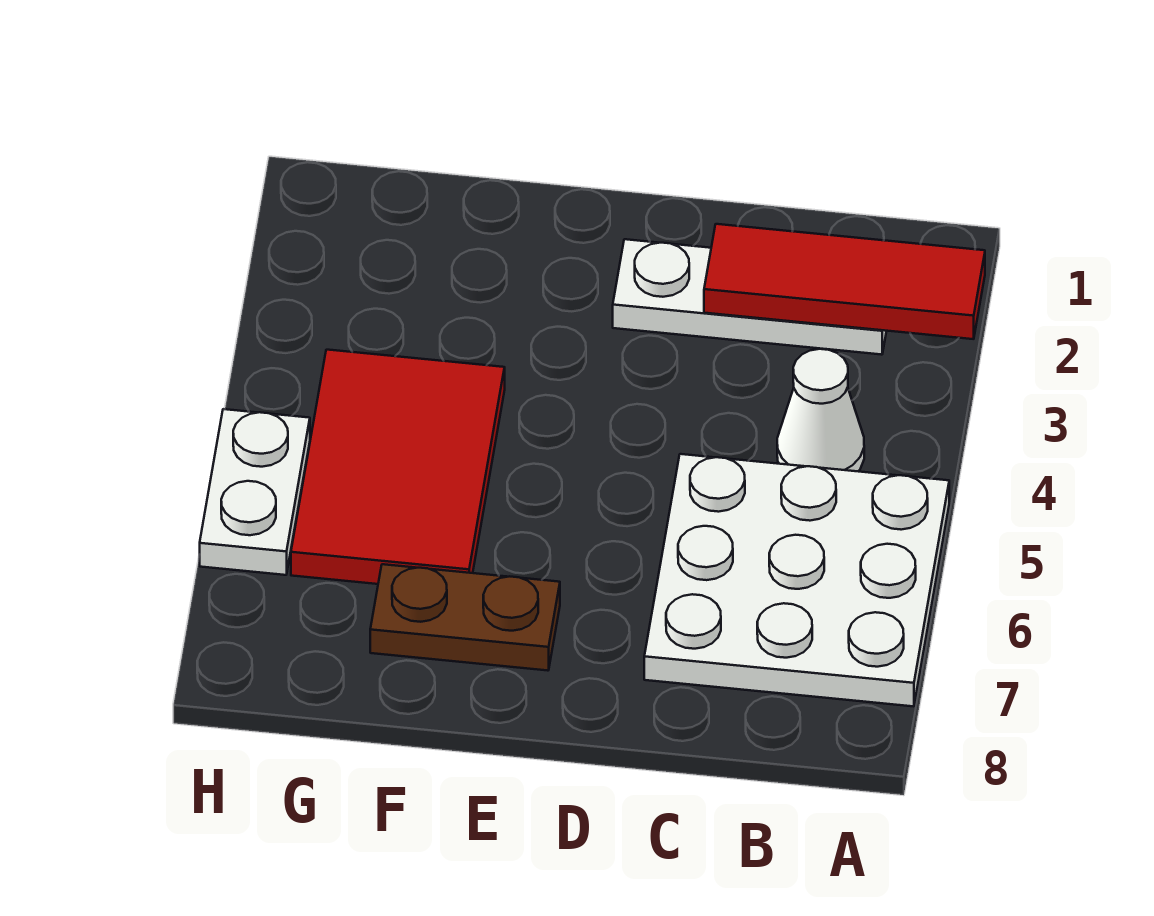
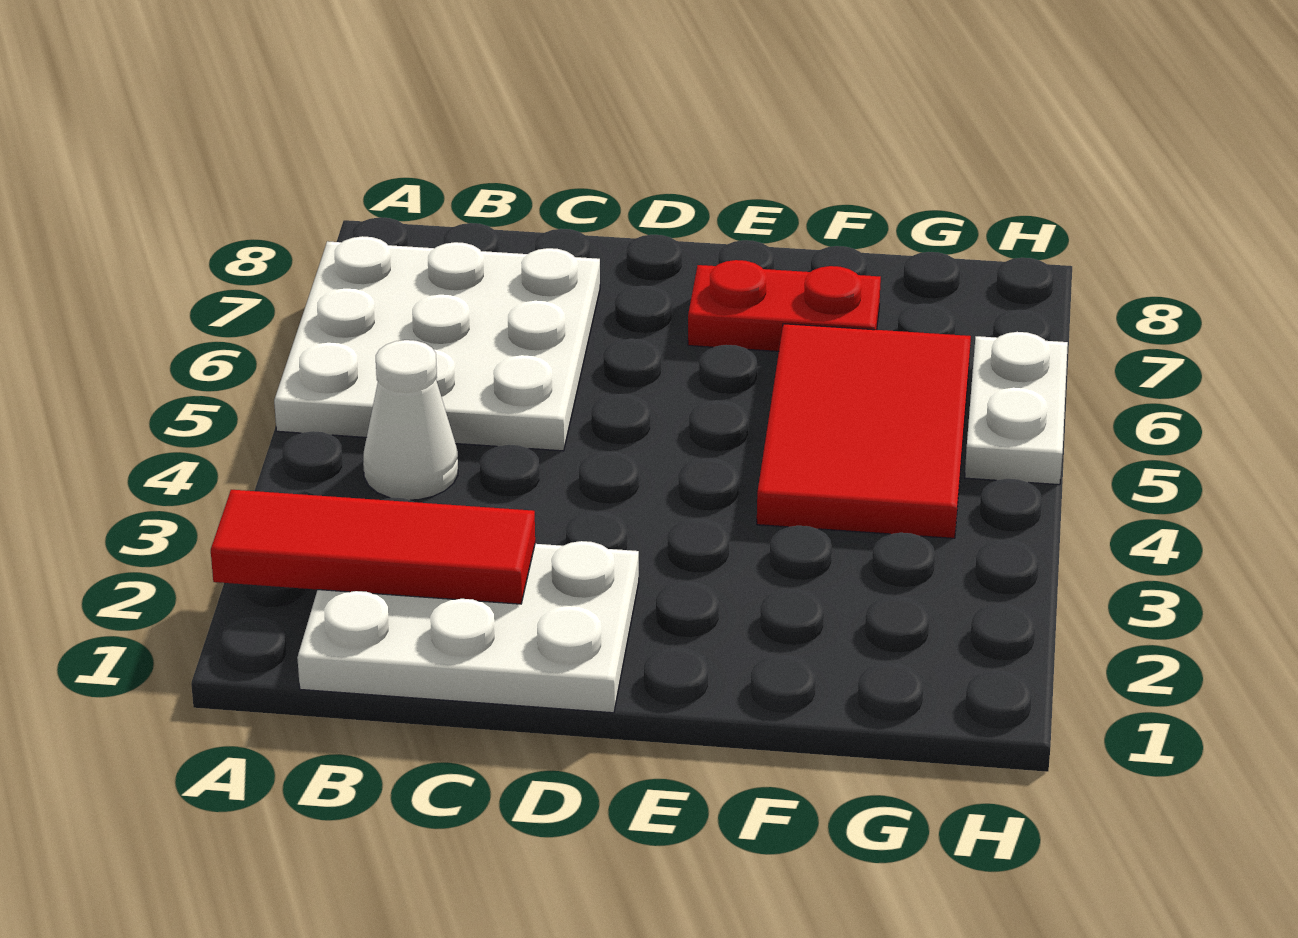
white plate B2:D2 level 1 -> white plate B1:D2 level 1
brown plate E7:F7 level 1 -> red plate E7:F7 level 1

